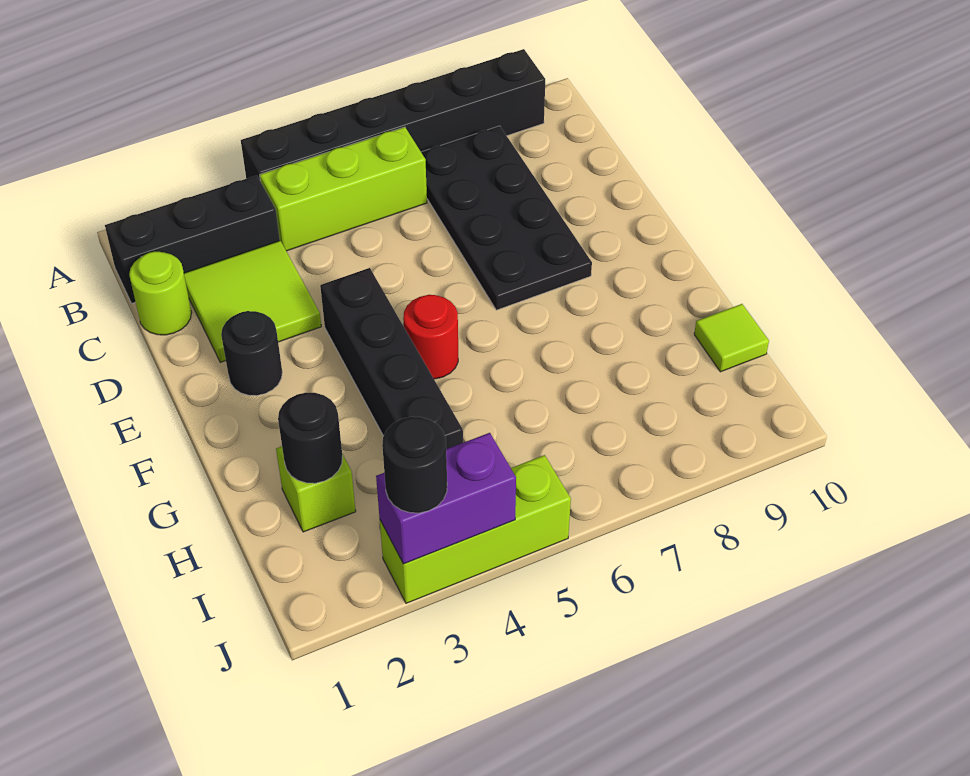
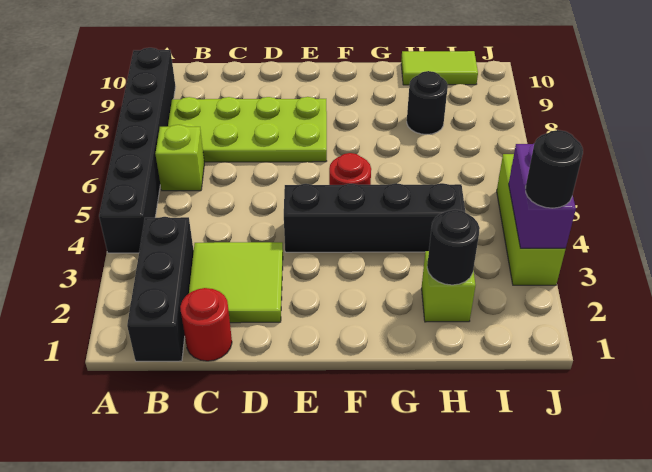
lime brick B4:B6 level 1 -> lime brick B6 level 1
black plate B7:E8 level 1 -> lime plate B7:E8 level 1
lime round brick C1 level 1 -> red round brick C1 level 1
black round brick E2 level 1 -> black round brick H8 level 1
lime tile H10 level 1 -> lime tile H10:I10 level 1

